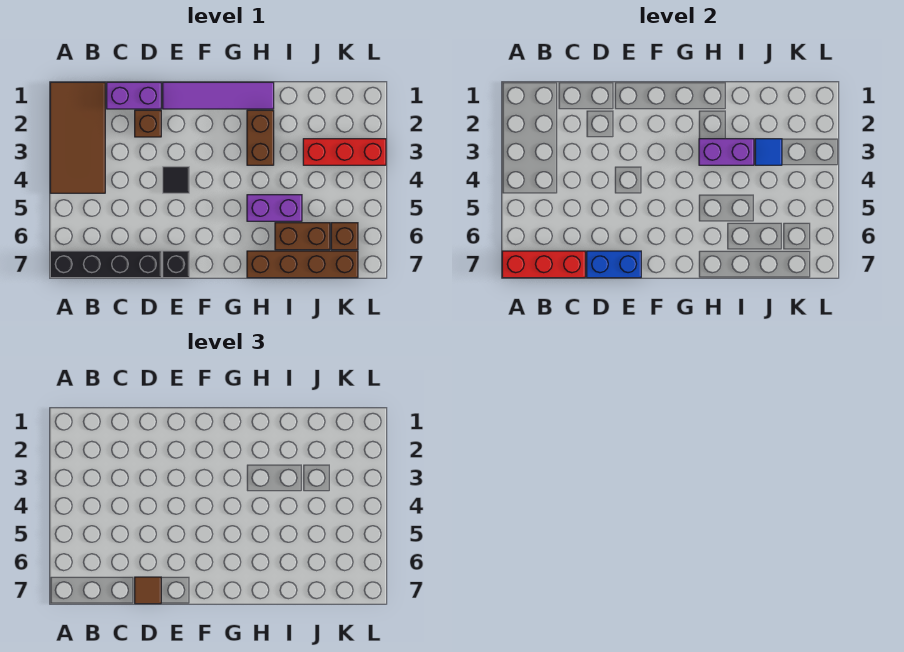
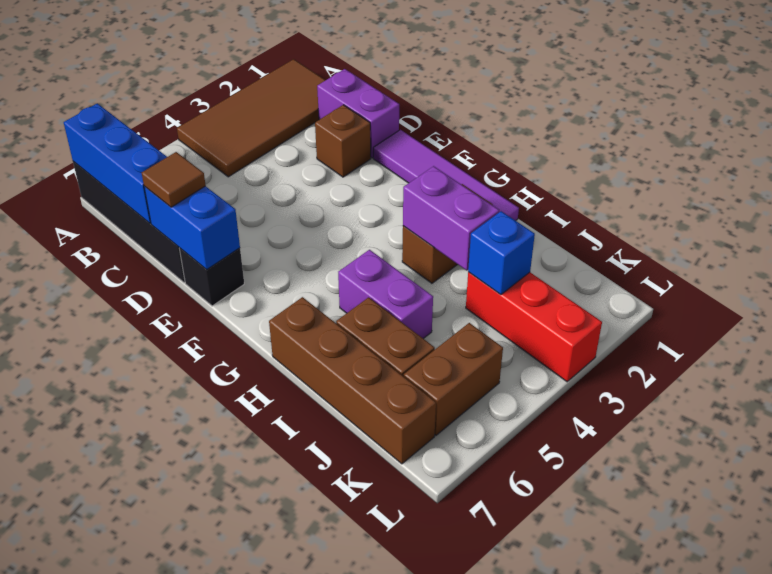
red brick A7:C7 level 2 -> blue brick A7:C7 level 2
black tile E4 level 1 -> none
blue tile J3 level 2 -> blue brick J3 level 2
brown brick K6 level 1 -> brown brick K5:K6 level 1

